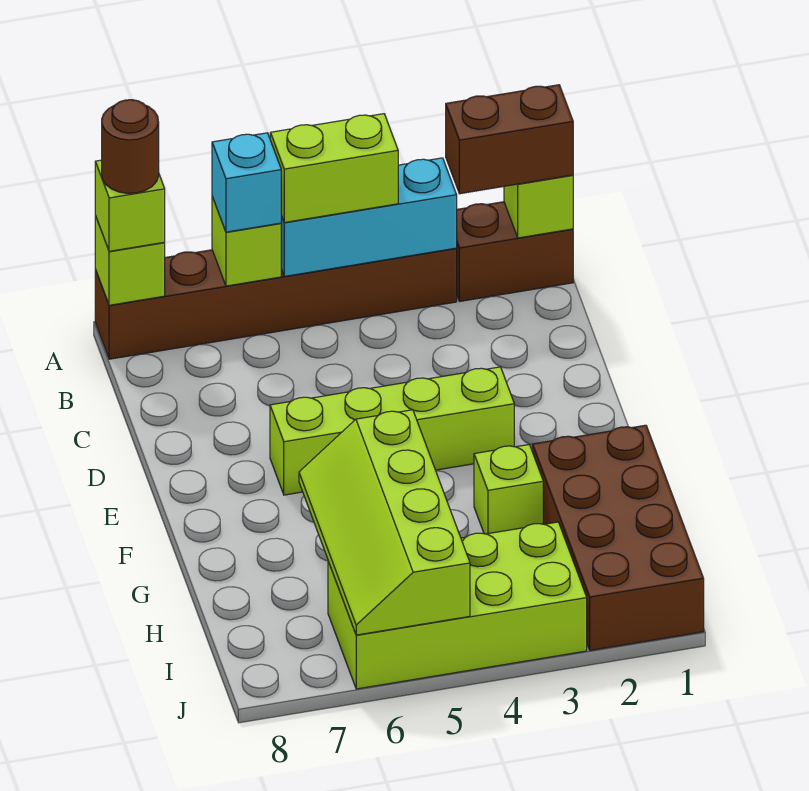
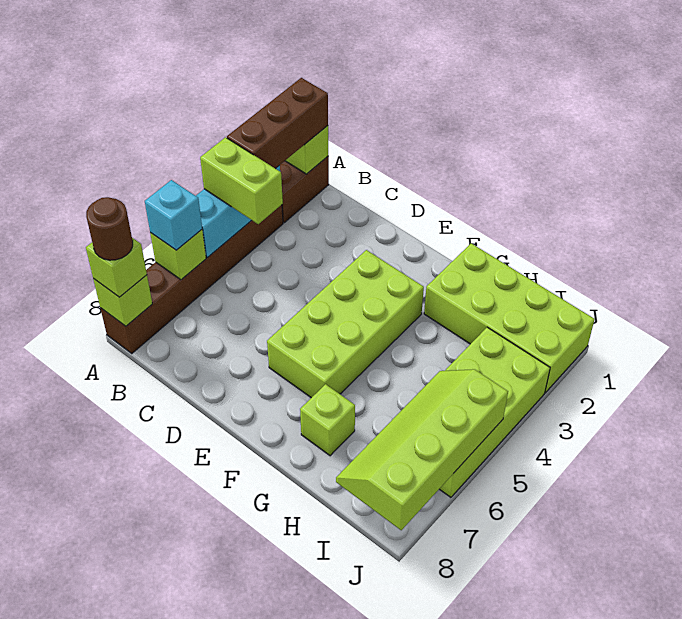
brown brick A1:A2 level 3 -> brown brick A1:A3 level 3
lime brick A4:A5 level 3 -> lime brick A4:B4 level 3
lime brick E3:E6 level 1 -> lime brick E3:F6 level 1
brown brick G1:J2 level 1 -> lime brick G1:J2 level 1
lime brick G3 level 1 -> lime brick G7 level 1
lime slope G5:J6 level 2 top 5 -> lime slope I5:J8 level 2 top J

